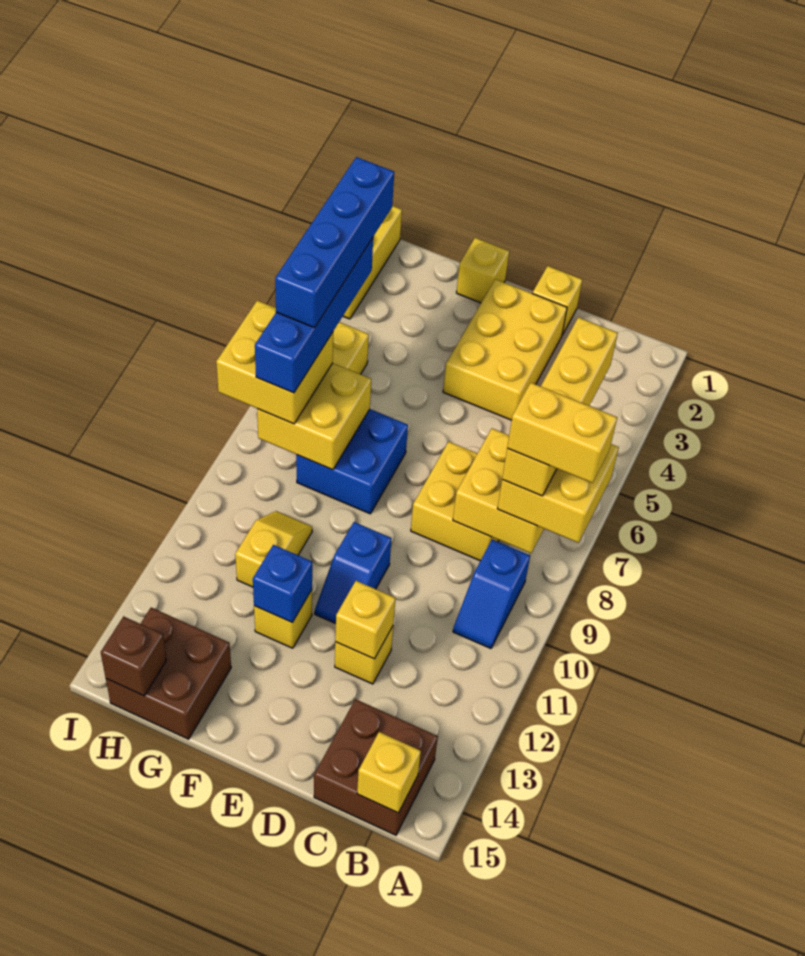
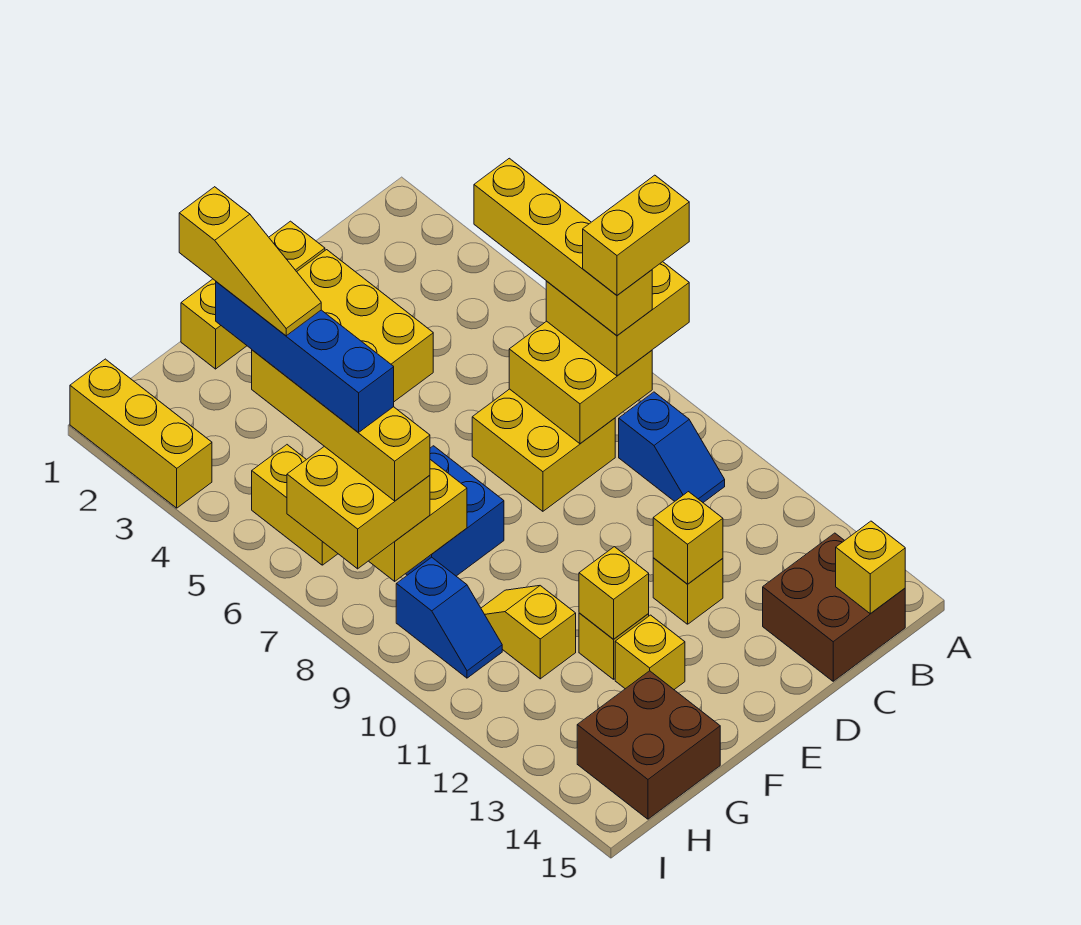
blue slope E10:E11 level 1 top 10 -> blue slope H9:H10 level 1 top 9
blue brick F12 level 2 -> yellow brick F12 level 2
none -> yellow brick F13 level 1
none -> yellow slope H3:H5 level 6 top 3
blue brick H5:H8 level 4 -> yellow brick H5:H8 level 4
brown brick H15 level 2 -> none

